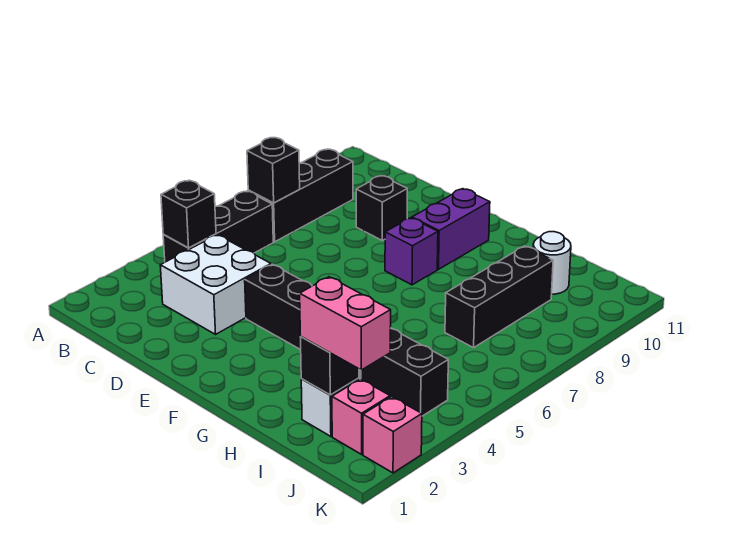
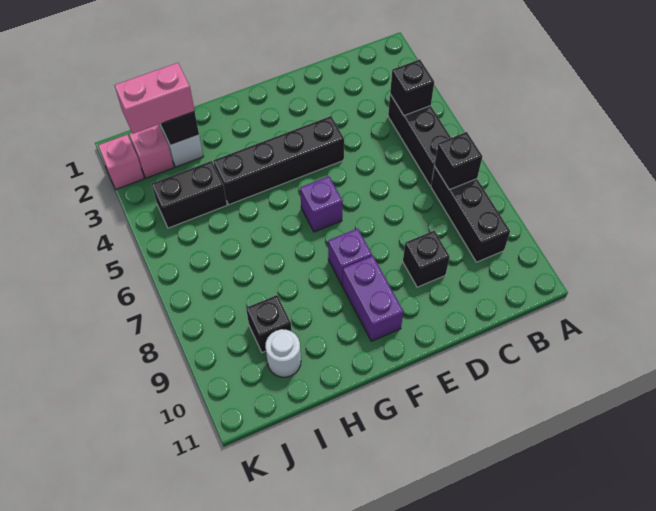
white brick C3:D4 level 1 -> none
none -> purple brick F6 level 1
black brick I7:I9 level 1 -> black brick I9 level 1

